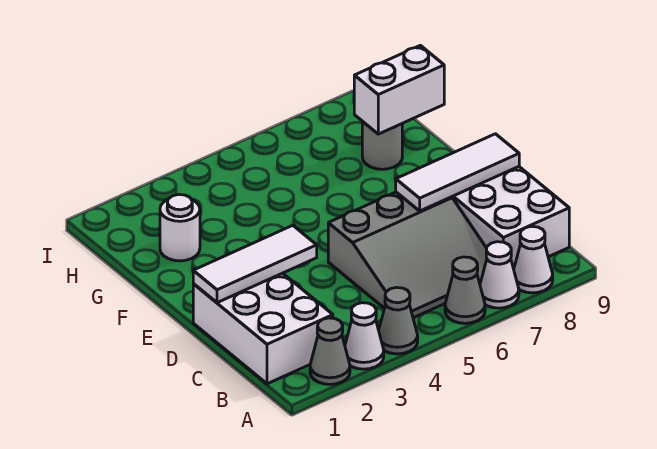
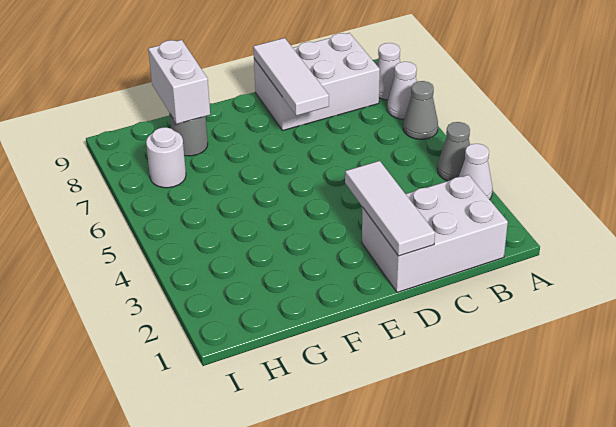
grey cone A2 level 1 -> none
grey slope B5:D7 level 1 top D -> none
white round brick G2 level 1 -> white round brick H7 level 1

